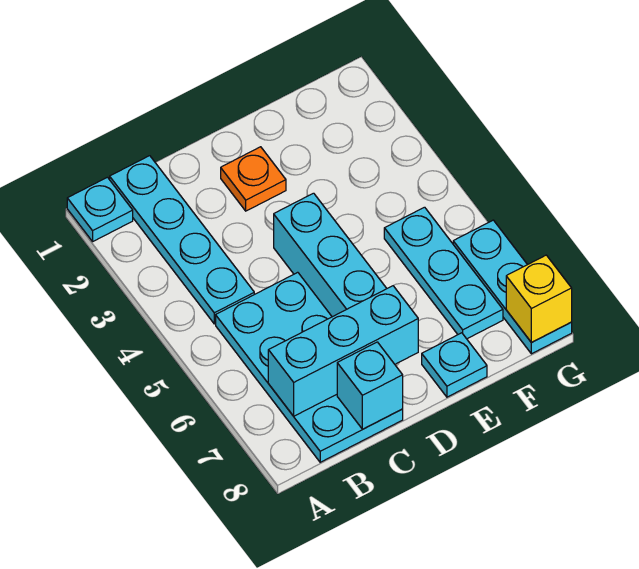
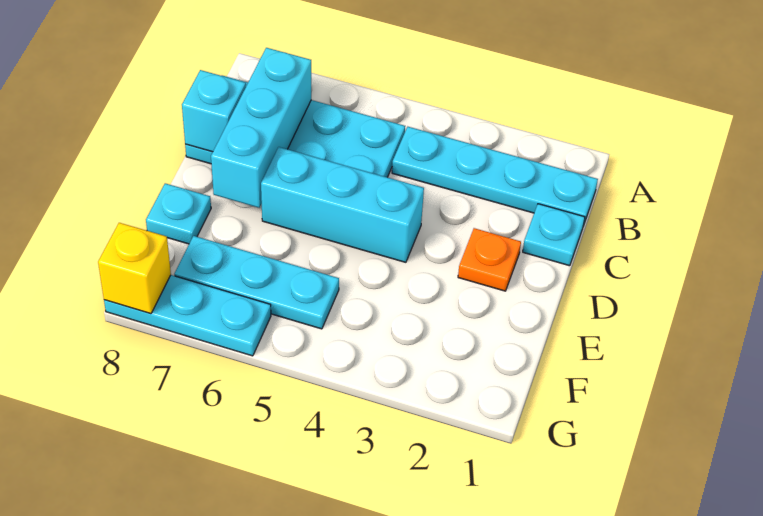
cyan plate A1 level 1 -> cyan plate C1 level 1

